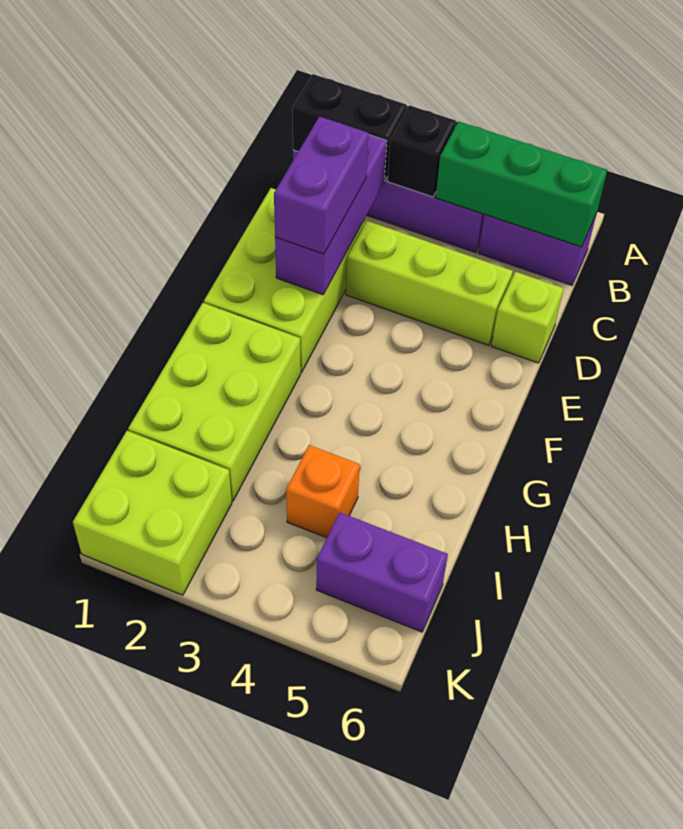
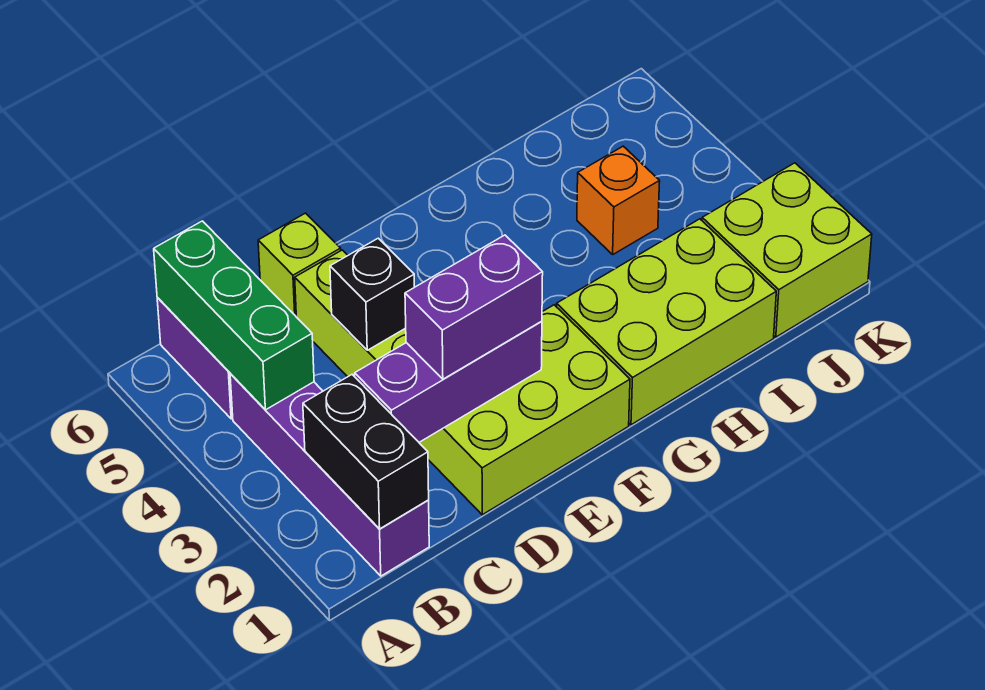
black brick B3 level 2 -> black brick D4 level 2
purple brick J5:J6 level 1 -> none

